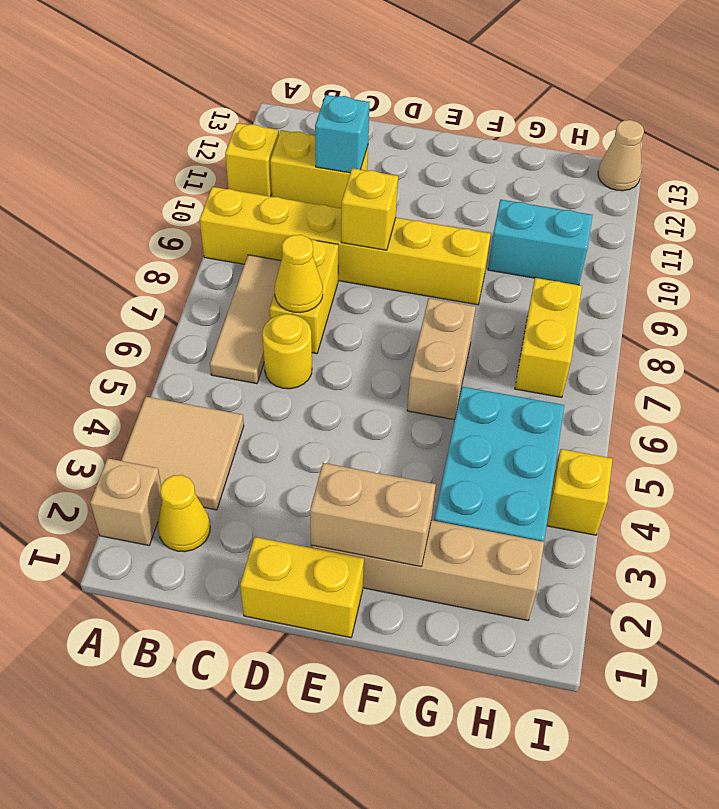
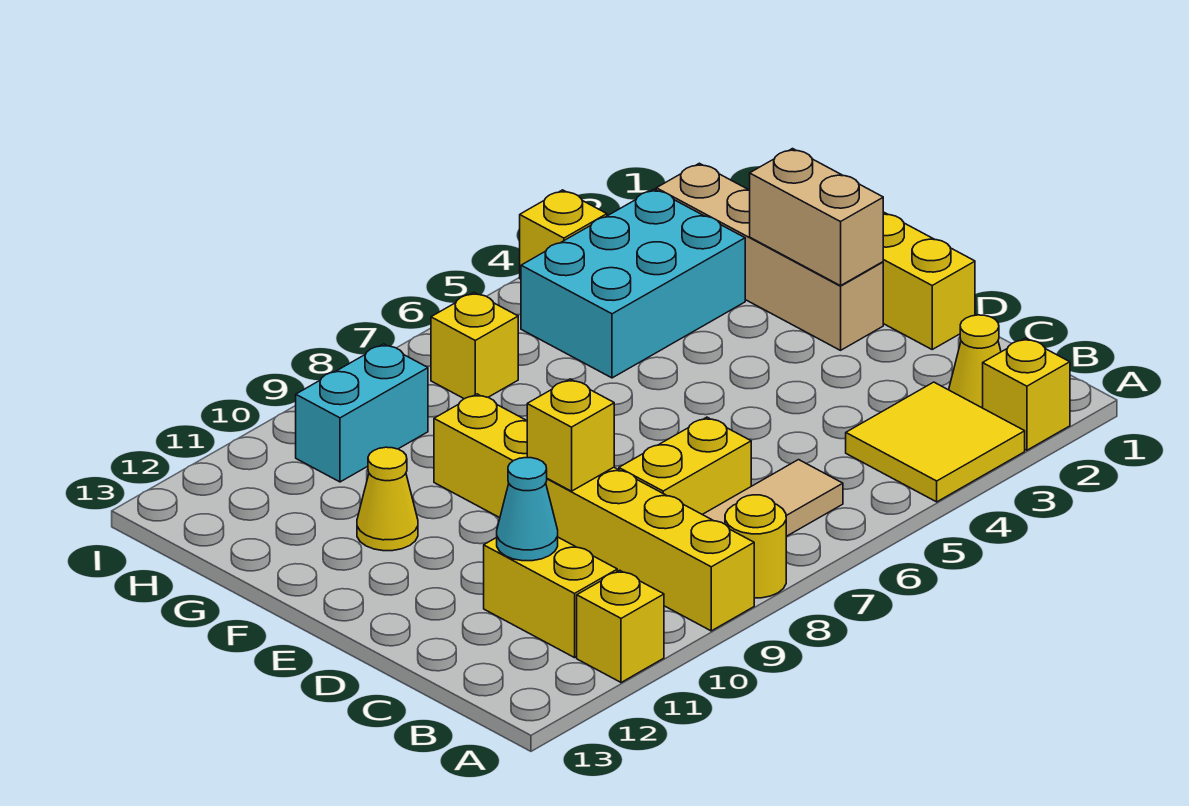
tan brick A2 level 1 -> yellow brick A2 level 1
tan tile A3:B4 level 1 -> yellow tile A3:B4 level 1
yellow round brick C6 level 1 -> yellow round brick A8 level 1
yellow cone C7 level 2 -> yellow cone F11 level 1
cyan brick C11 level 2 -> cyan cone C11 level 2
tan brick F6:F7 level 1 -> none
cyan brick G10:H10 level 1 -> cyan brick H9:H10 level 1
yellow brick H7:H8 level 1 -> yellow brick H7 level 1
tan cone I13 level 1 -> none

